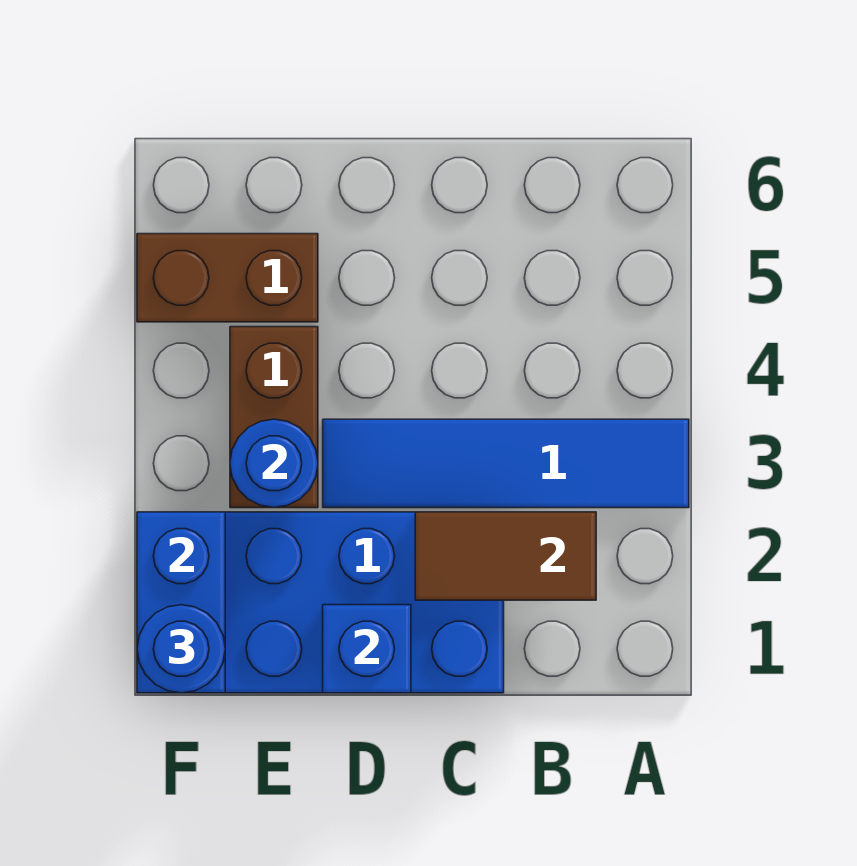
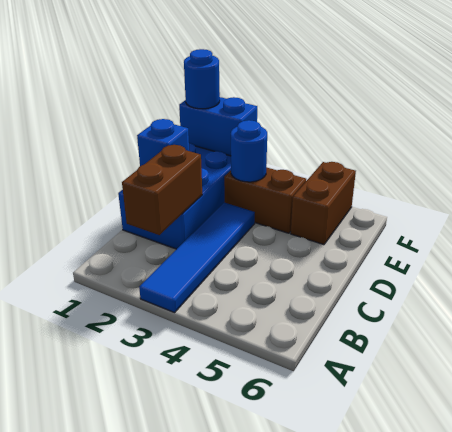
brown tile B2:C2 level 2 -> brown brick B2:C2 level 2

